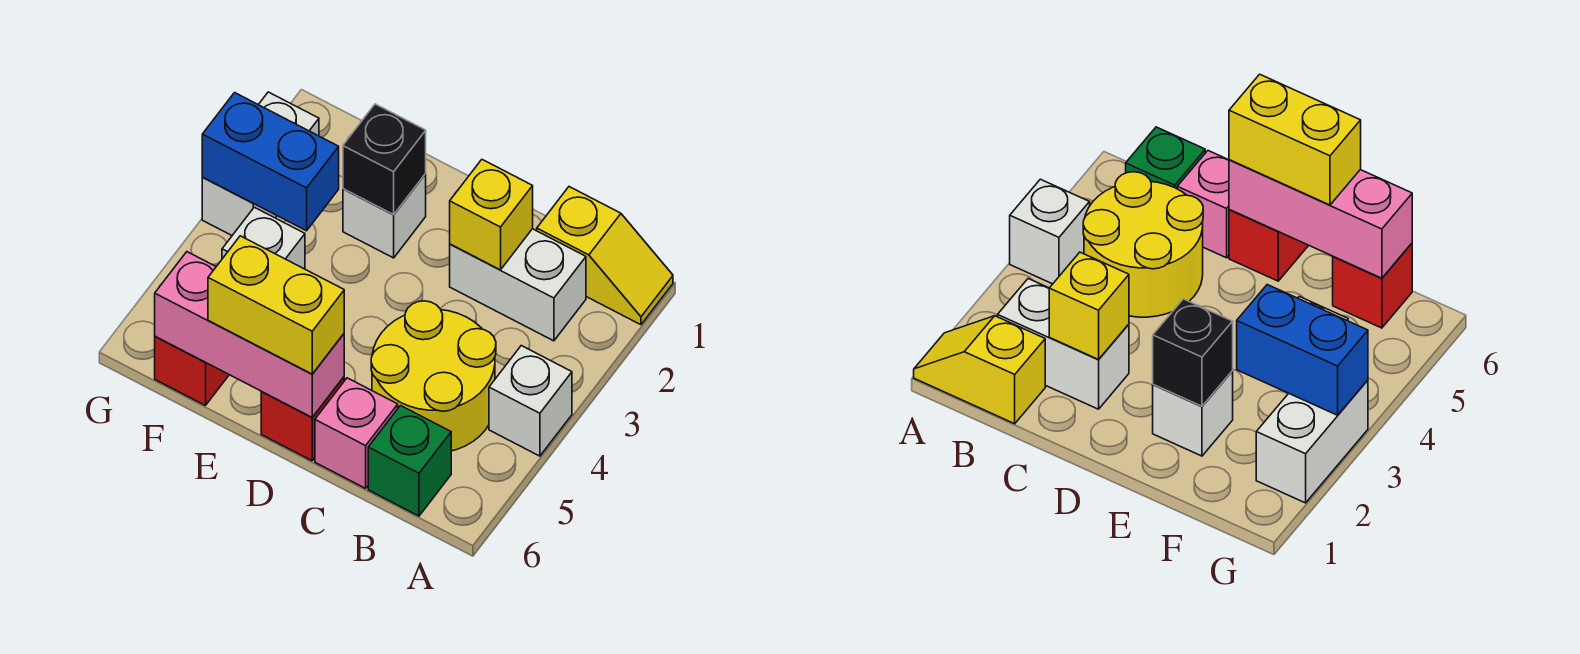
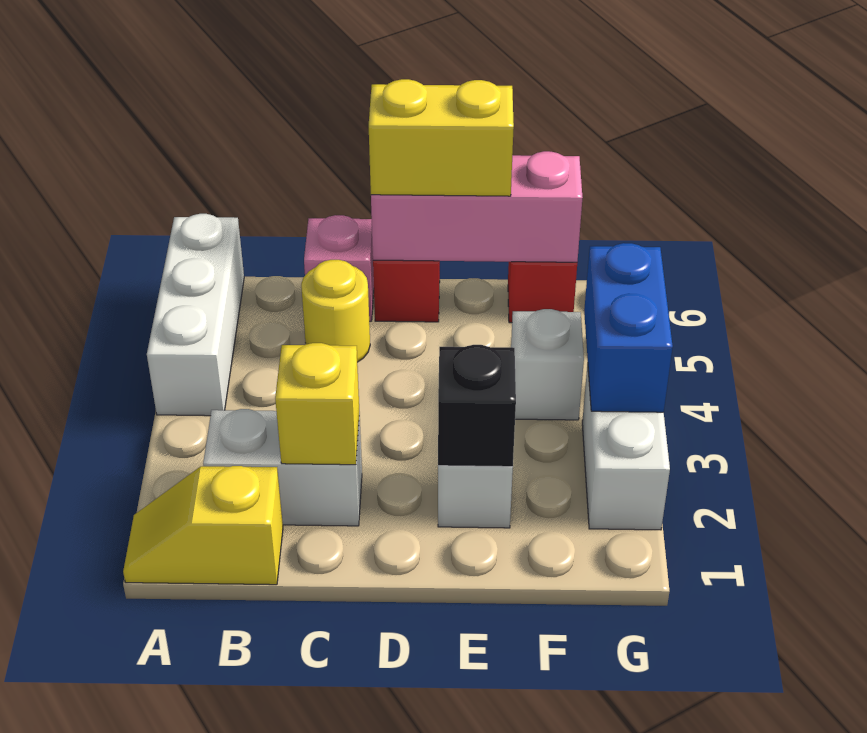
white brick A4 level 1 -> white brick A4:A6 level 1
yellow round brick B4:C5 level 1 -> yellow round brick C5 level 1
green brick B6 level 1 -> none
blue brick F3:G3 level 2 -> blue brick G3:G4 level 2

